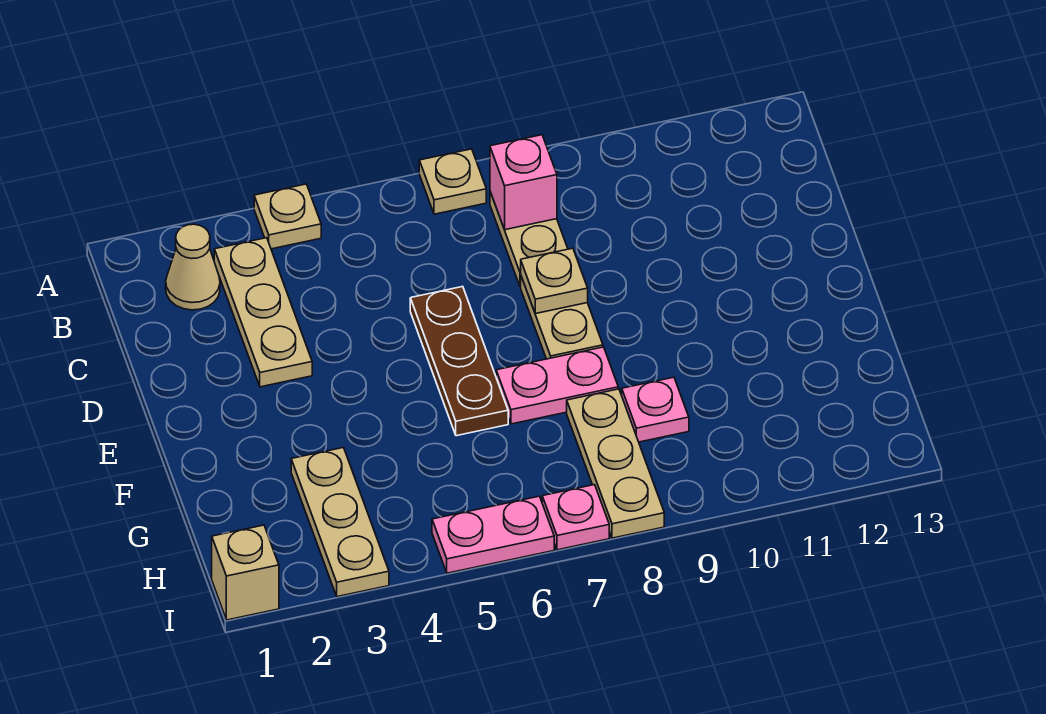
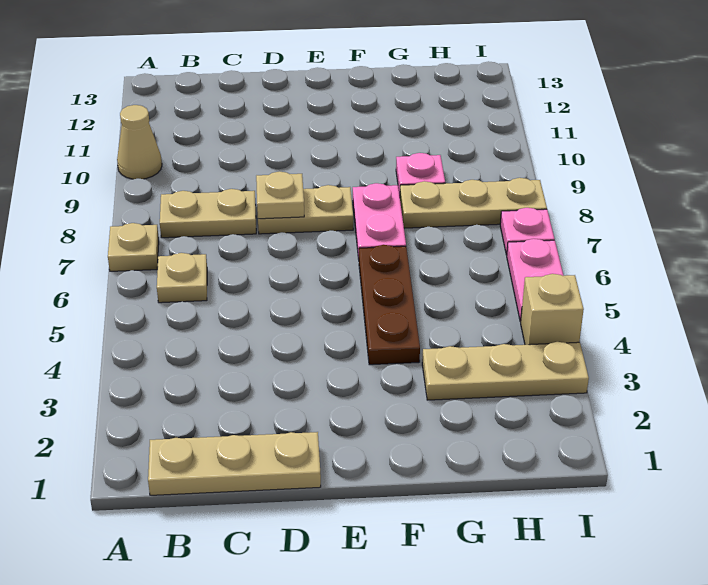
tan plate A4 level 1 -> tan plate B6 level 1
tan cone B2 level 1 -> tan cone A10 level 1
tan plate B3:D3 level 1 -> tan plate B1:D1 level 1
pink brick B8 level 2 -> none
brown plate D6:F6 level 1 -> brown plate F4:F6 level 1
tan brick I1 level 1 -> tan brick I4 level 1

